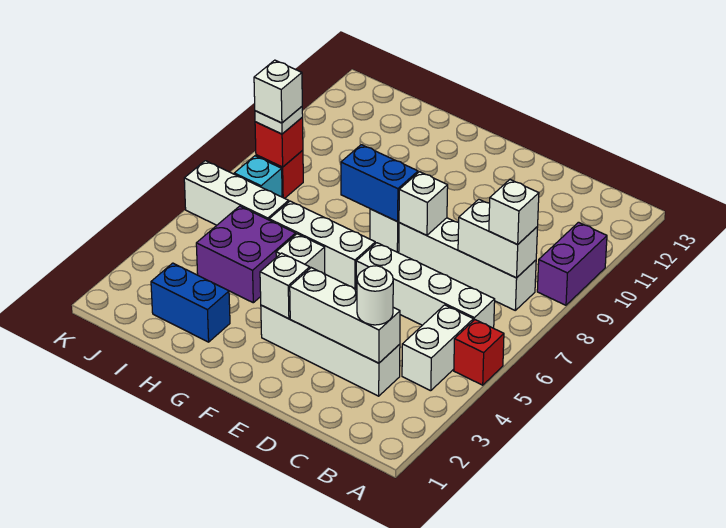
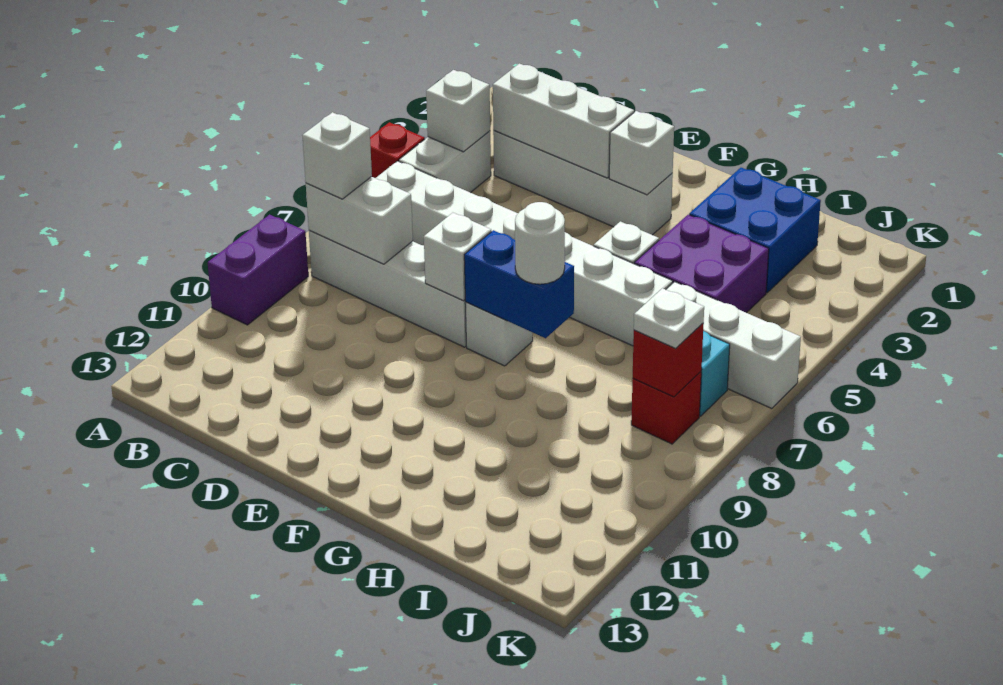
white round brick C3 level 3 -> white round brick G8 level 3
blue brick H2:I2 level 1 -> blue brick H2:I3 level 1
white brick J8 level 4 -> white brick B4 level 2

